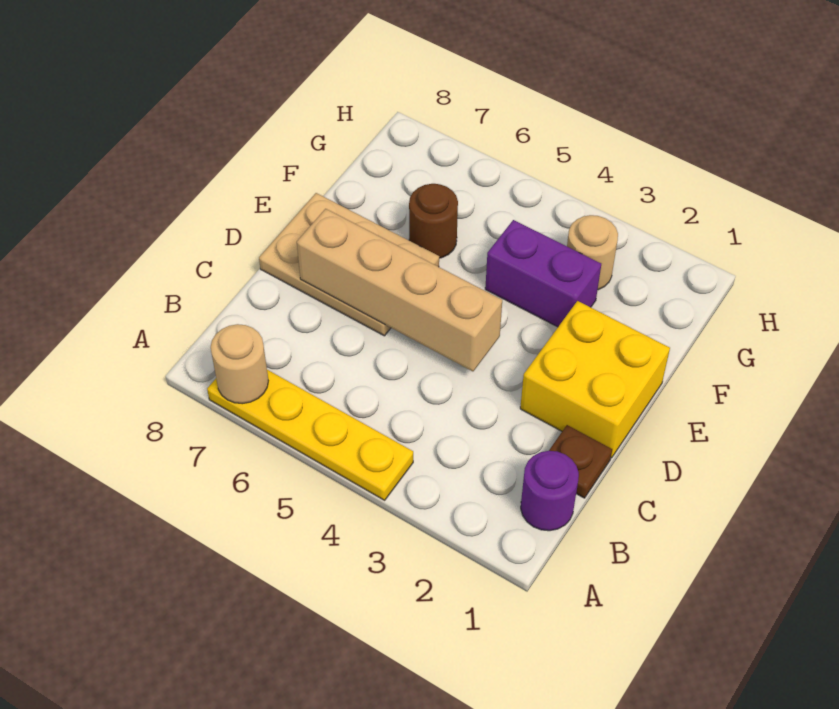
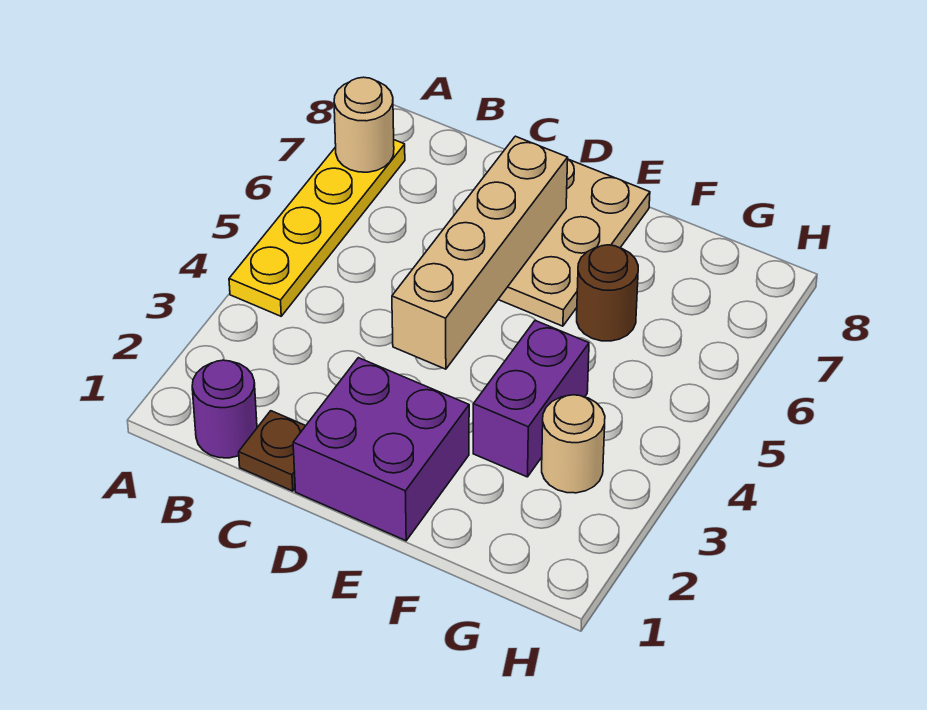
yellow brick D1:E2 level 1 -> purple brick D1:E2 level 1

